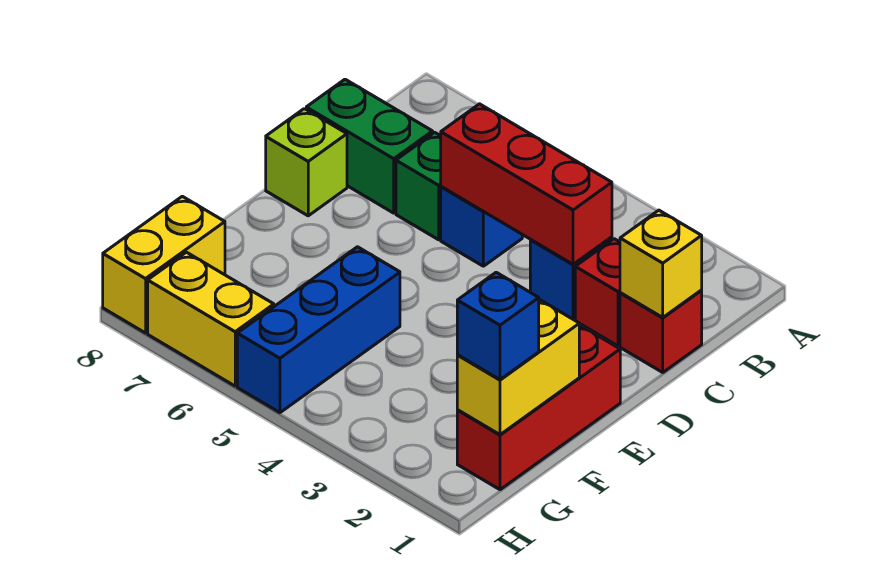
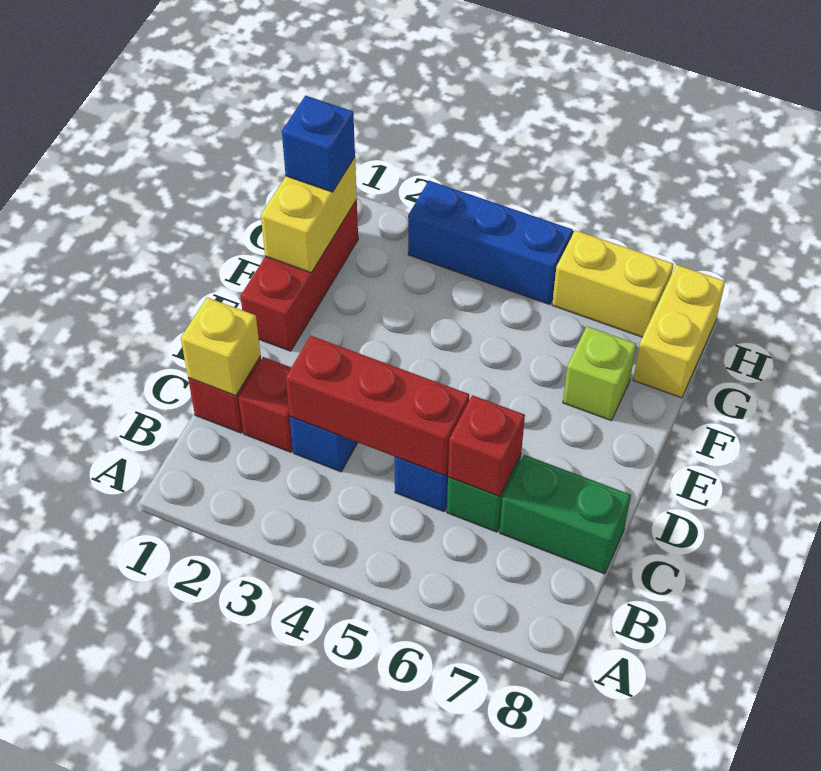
none -> red brick C6 level 2
lime brick D8 level 1 -> lime brick F7 level 1
blue brick F5:H5 level 1 -> blue brick H3:H5 level 1

